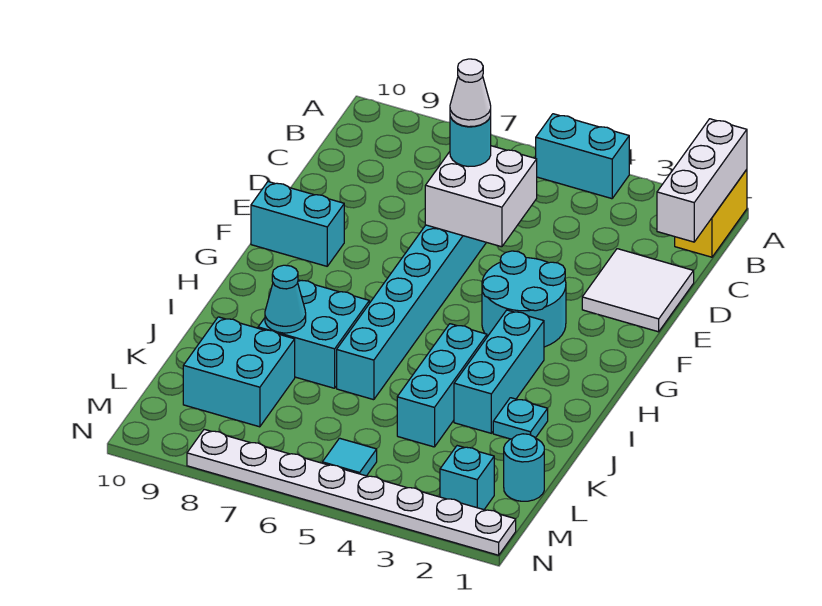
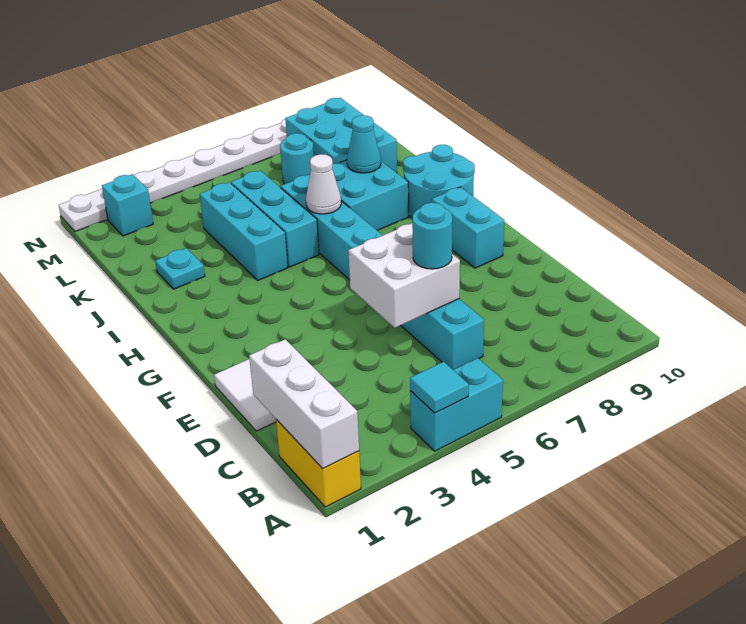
white cone D6 level 4 -> white cone I6 level 2
cyan round brick F3:G4 level 1 -> cyan round brick H9:I10 level 1
cyan brick F9:F10 level 1 -> cyan brick F9:G9 level 1
cyan brick H3:J3 level 1 -> cyan brick I5:K5 level 1
cyan brick K8:L9 level 1 -> cyan brick K8:M9 level 1
cyan round brick L1 level 1 -> cyan round brick L7 level 1
cyan tile M5 level 1 -> cyan tile A4 level 2

